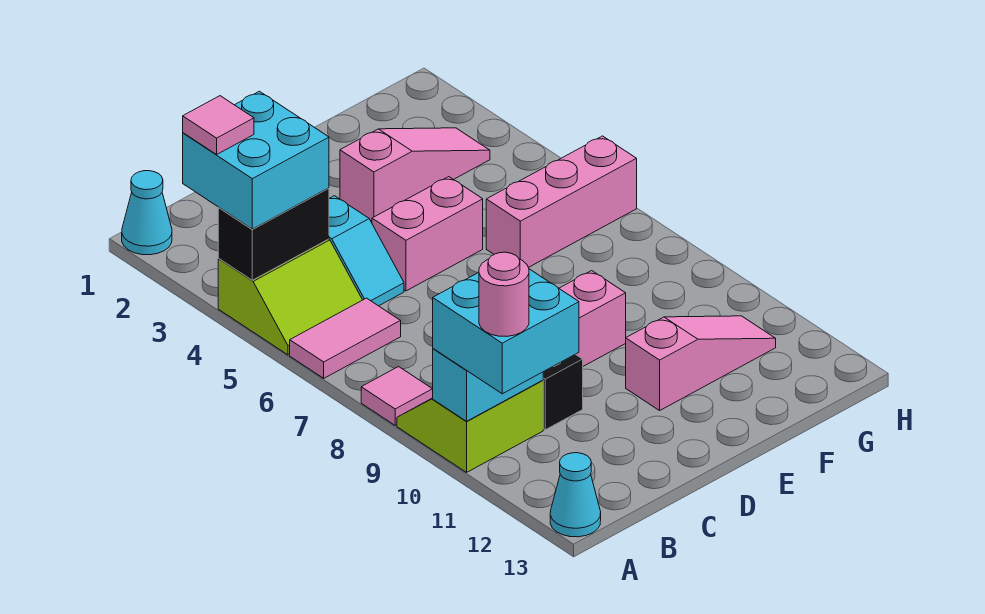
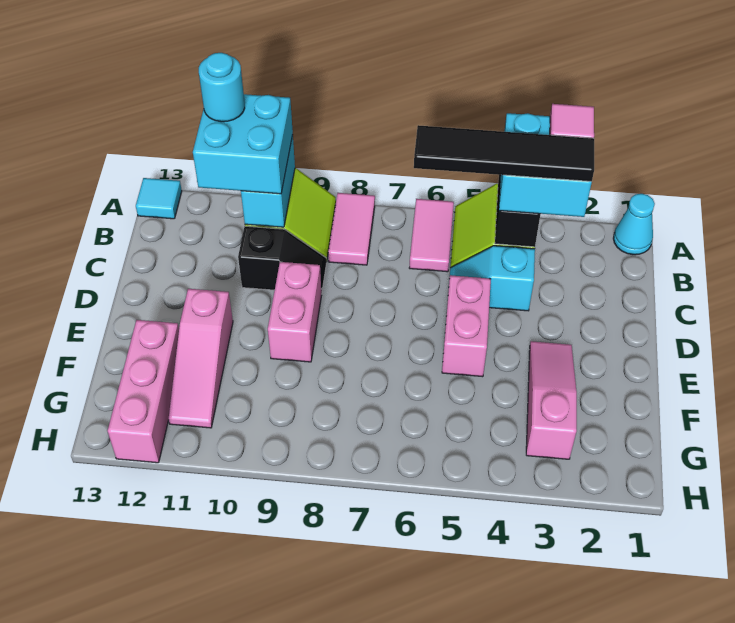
pink tile A8 level 1 -> pink tile A8:B8 level 1
pink round brick A11 level 4 -> cyan round brick A11 level 4
cyan cone A13 level 1 -> cyan tile A13 level 1
none -> black tile B3:B6 level 4
pink slope E3:G3 level 1 top E -> pink slope E3:G3 level 1 top G
pink brick F6:H6 level 1 -> pink brick F12:H12 level 1

